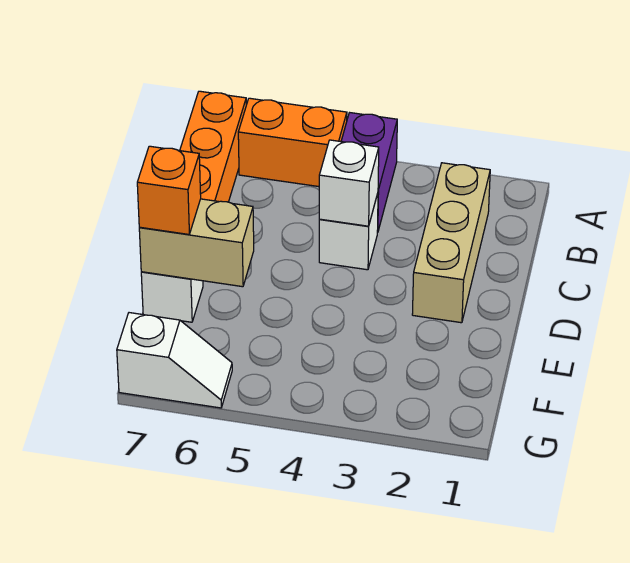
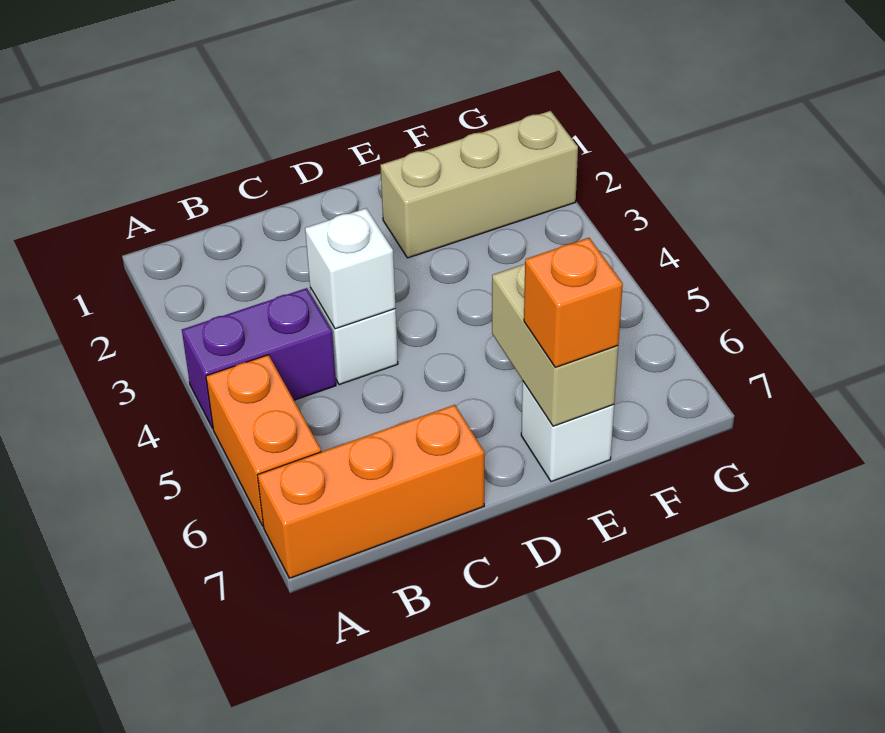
tan brick B2:D2 level 1 -> tan brick E2:G2 level 1
white slope G6:G7 level 1 top 7 -> none

